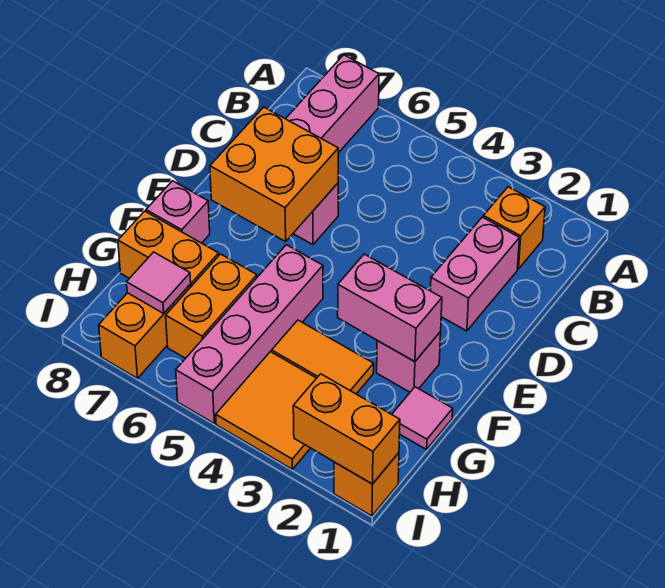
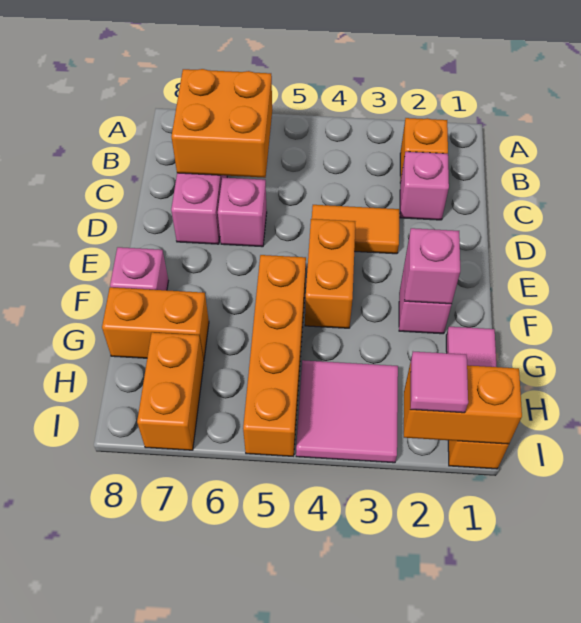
pink brick C2:D2 level 1 -> pink brick C2 level 1
orange brick D6:E7 level 2 -> orange brick B6:C7 level 2
pink brick F2:F3 level 2 -> pink brick F2 level 2
pink brick F5:I5 level 1 -> orange brick F5:I5 level 1
orange tile G3:G4 level 1 -> orange tile D3:D4 level 1
orange brick G6:H6 level 1 -> orange brick E4:F4 level 1
orange tile H3:I4 level 1 -> pink tile H3:I4 level 1
pink tile H7 level 2 -> pink tile I2 level 3

